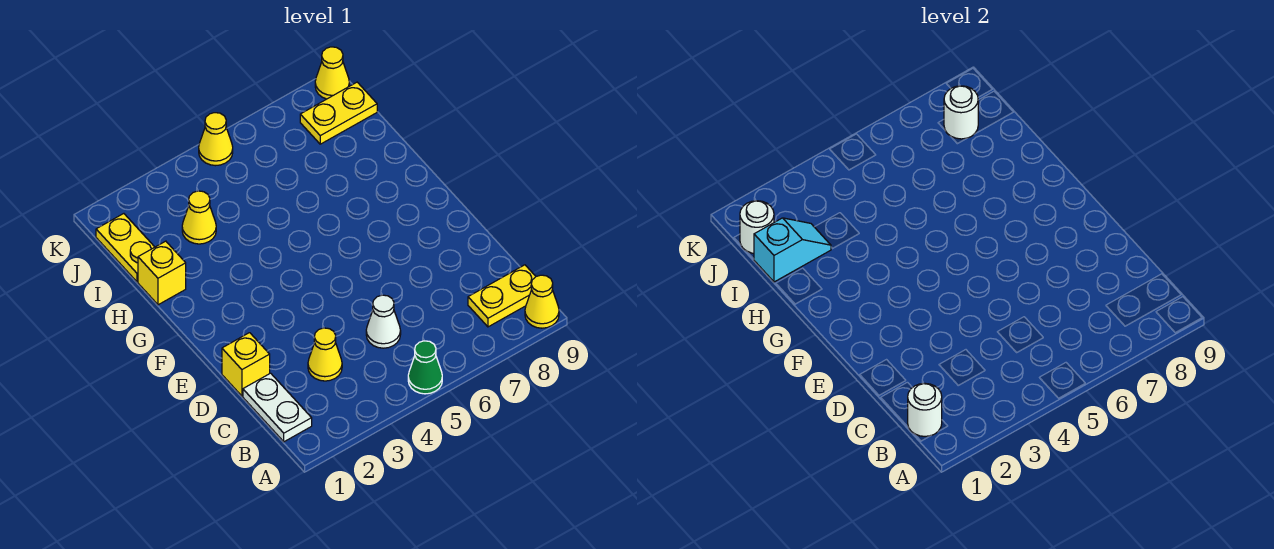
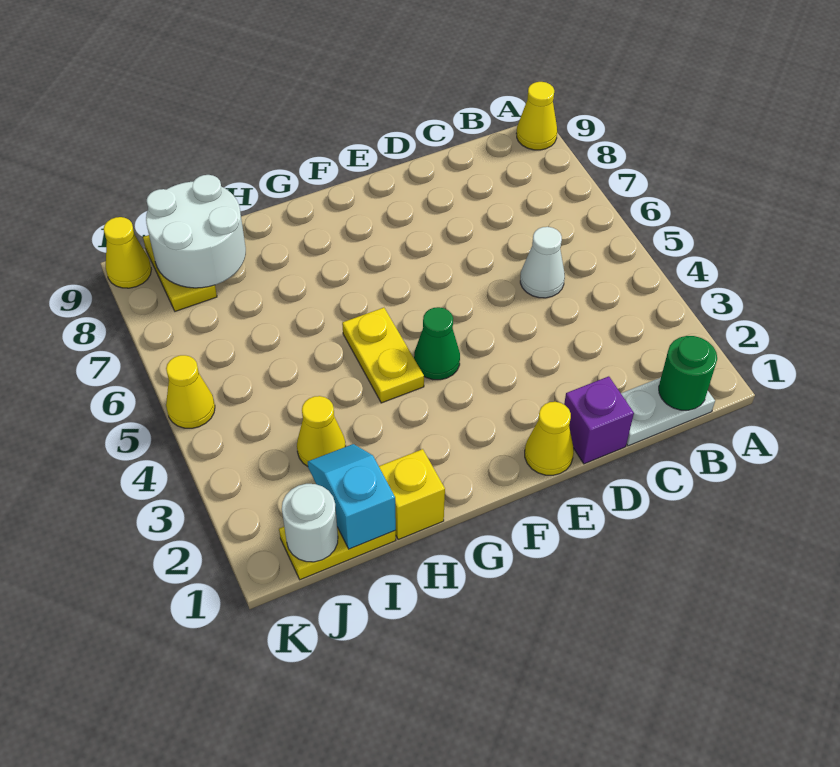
green cone A5 level 1 -> green cone F4 level 1
white round brick B1 level 2 -> green round brick B1 level 2
yellow plate B8:B9 level 1 -> yellow plate G4:G5 level 1
yellow cone C3 level 1 -> yellow cone E1 level 1
yellow brick D1 level 1 -> purple brick D1 level 1
white round brick J8 level 2 -> white round brick I8:J9 level 2

